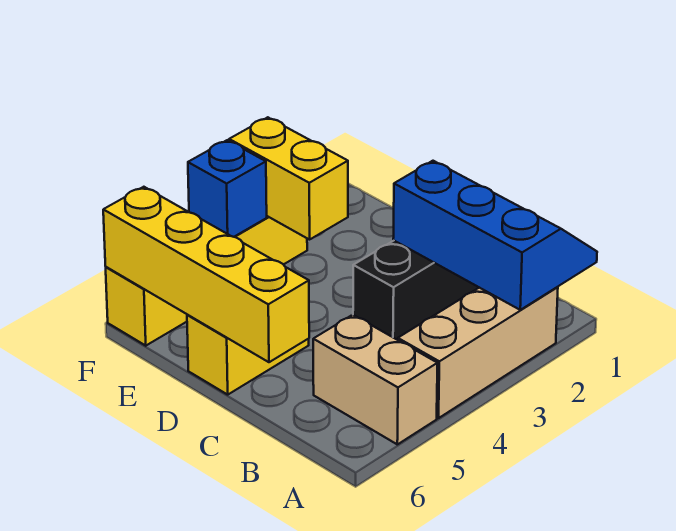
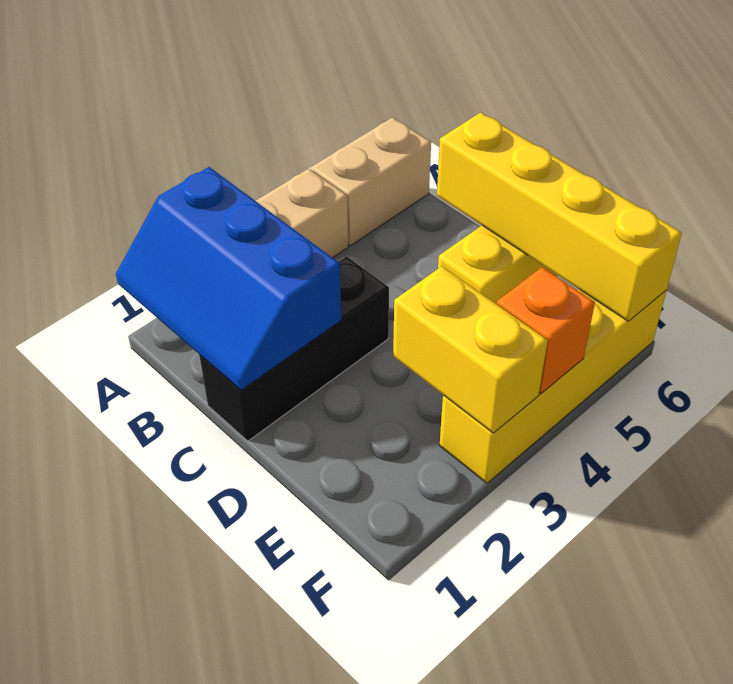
tan brick A5:B5 level 1 -> tan brick A5:A6 level 1
blue brick F4 level 2 -> orange brick F4 level 2

